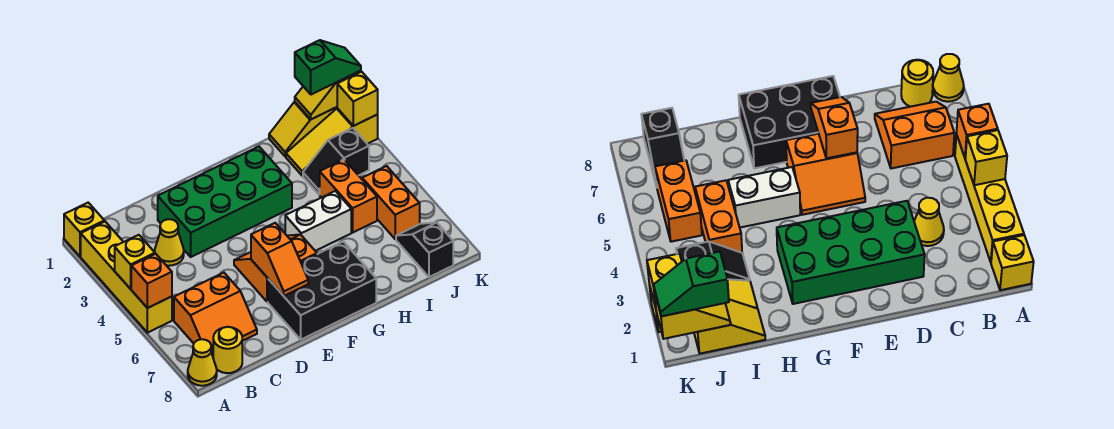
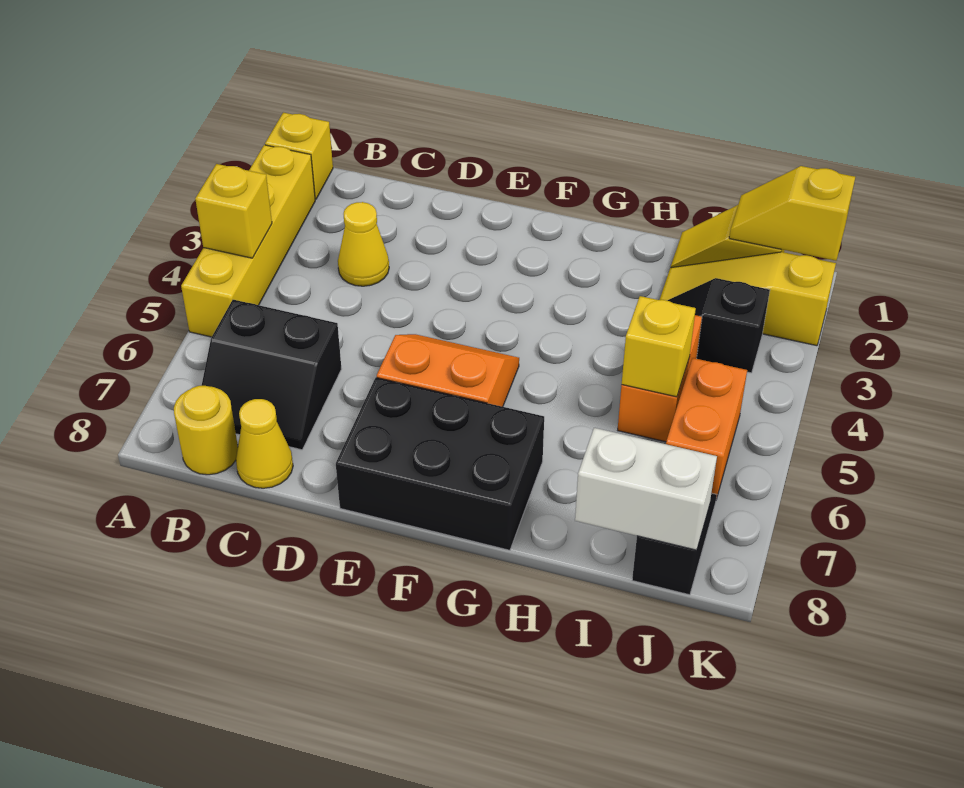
orange brick A5 level 2 -> none
yellow cone A8 level 1 -> yellow cone C8 level 1
orange slope B6:C7 level 1 top 6 -> black slope B6:C7 level 1 top 6
green brick D2:G3 level 1 -> none
orange slope E6:E7 level 2 top 6 -> none
white brick G5:H5 level 1 -> white brick I8:J8 level 2
green slope J1:K1 level 3 top J -> none
yellow brick K2 level 2 -> yellow brick I5 level 2

